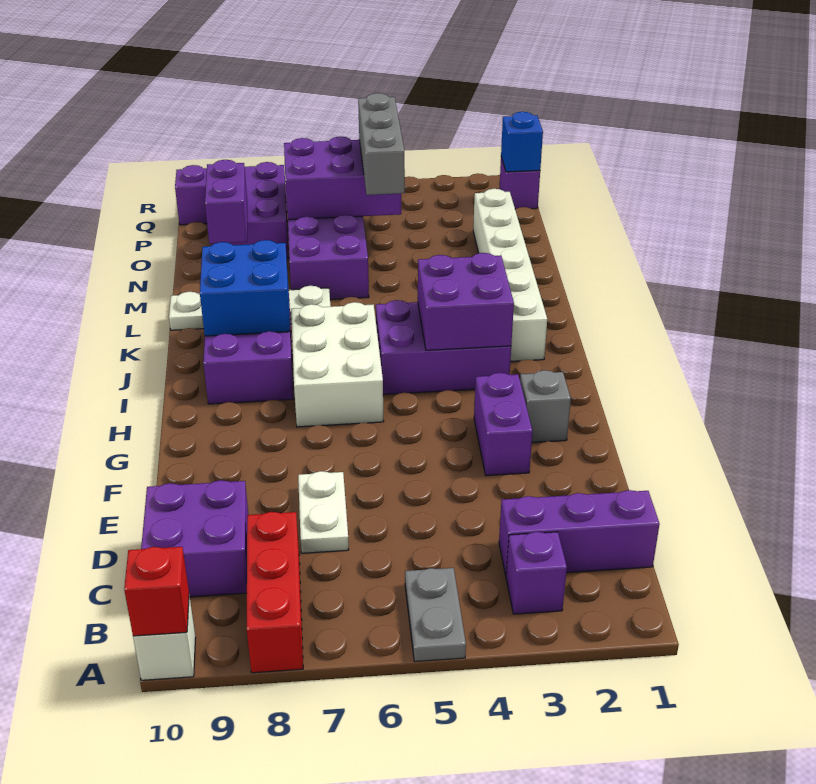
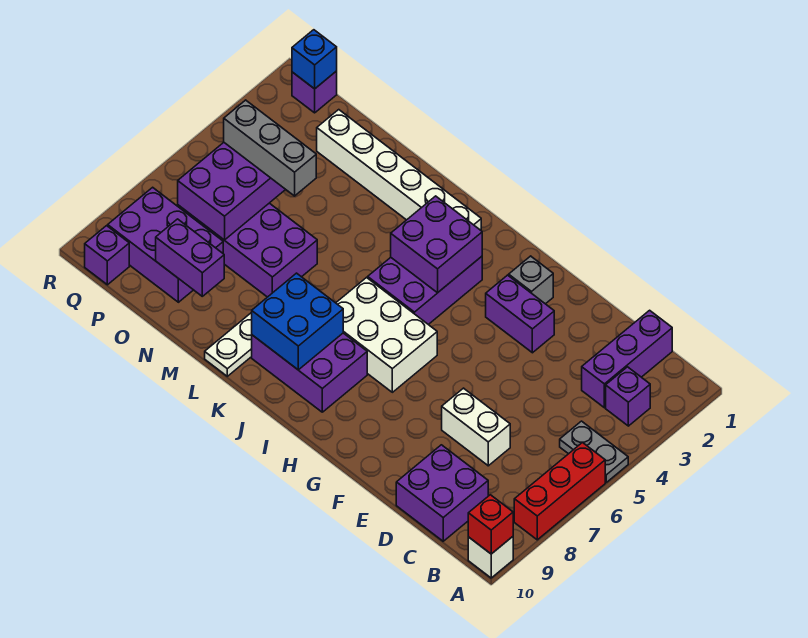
red brick A8:C8 level 1 -> red brick A6:A8 level 1
white plate D7:E7 level 1 -> white brick D7:E7 level 1

